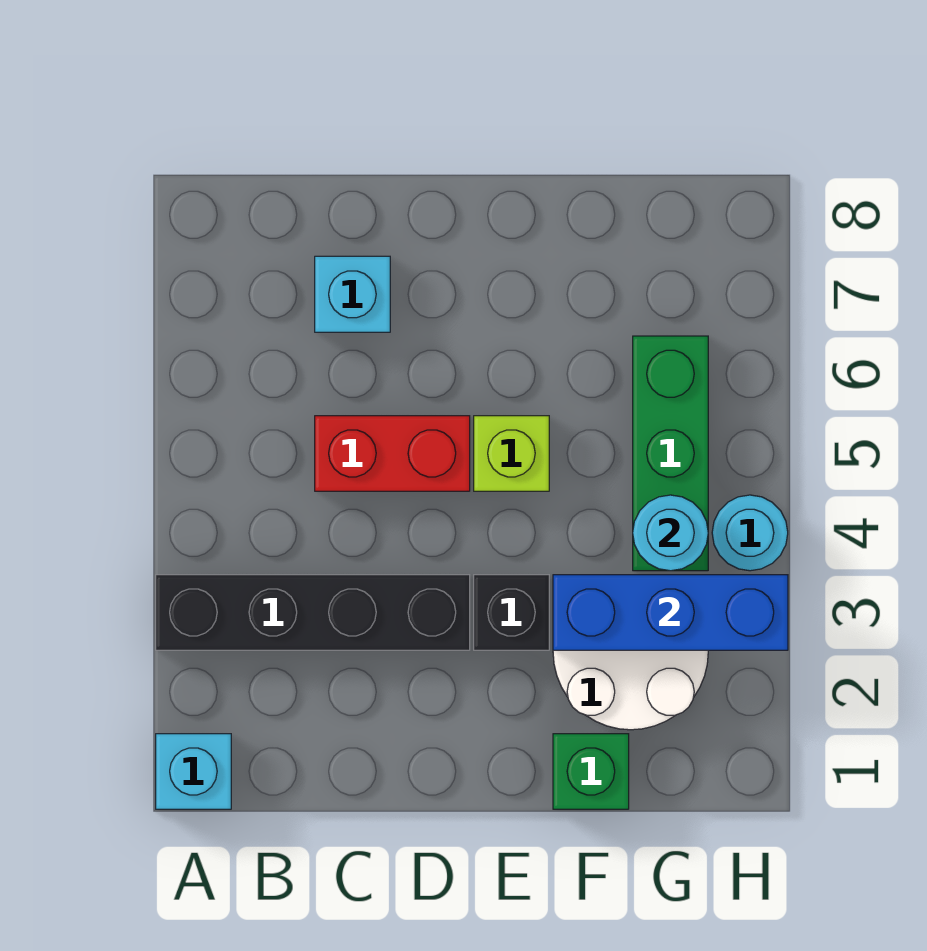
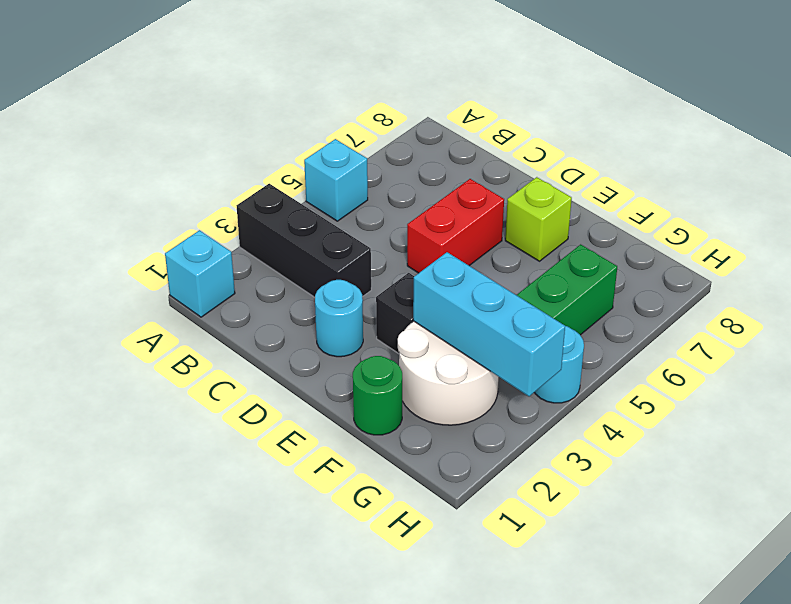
black brick A3:D3 level 1 -> black brick A3:C3 level 1
red brick C5:D5 level 1 -> red brick D5:D6 level 1
cyan brick C7 level 1 -> cyan brick A5 level 1
lime brick E5 level 1 -> lime brick E7 level 1
green brick F1 level 1 -> green round brick F1 level 1
blue brick F3:H3 level 2 -> cyan brick F3:H3 level 2
cyan round brick G4 level 2 -> cyan round brick D2 level 1

